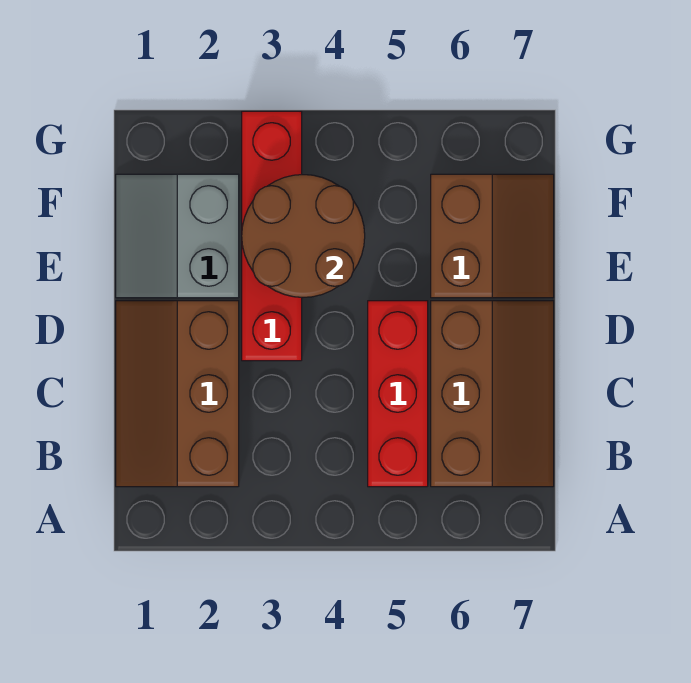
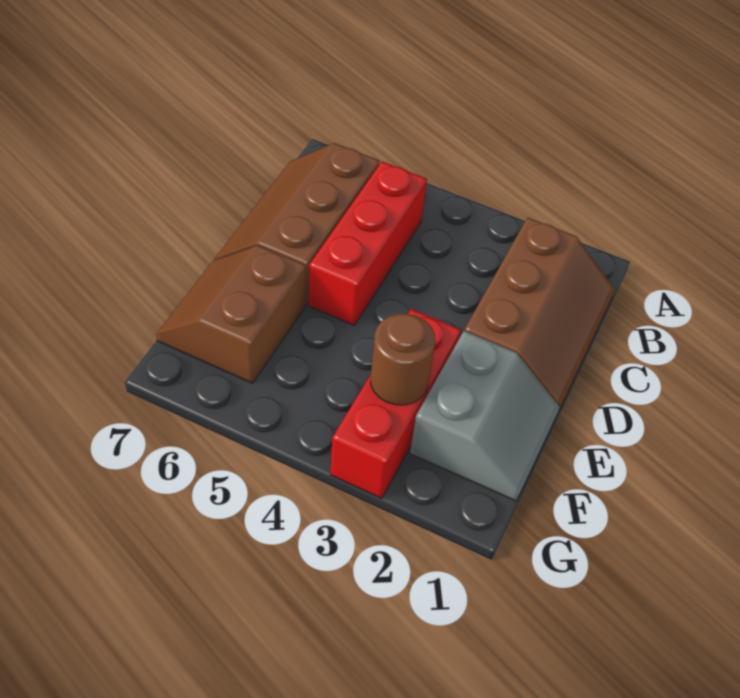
red brick D3:G3 level 1 -> red brick E3:G3 level 1
brown round brick E3:F4 level 2 -> brown round brick F3 level 2

